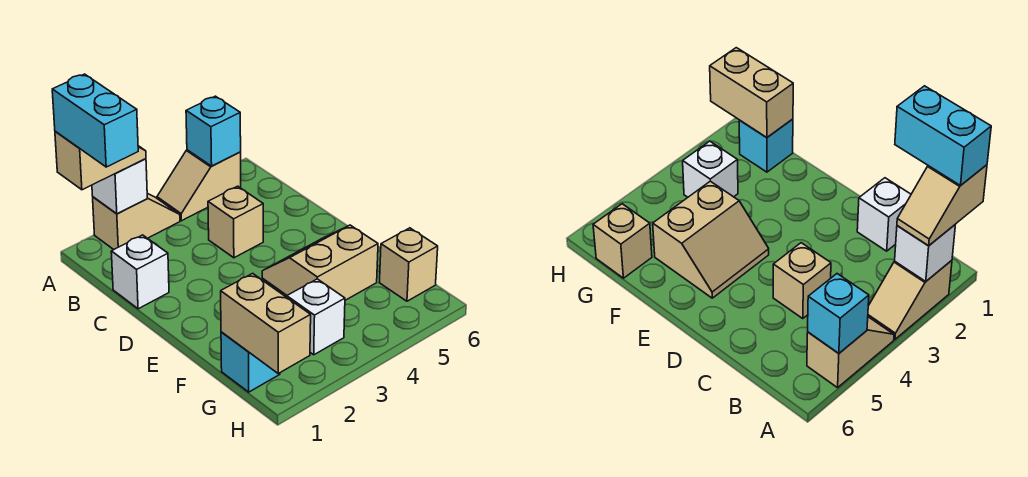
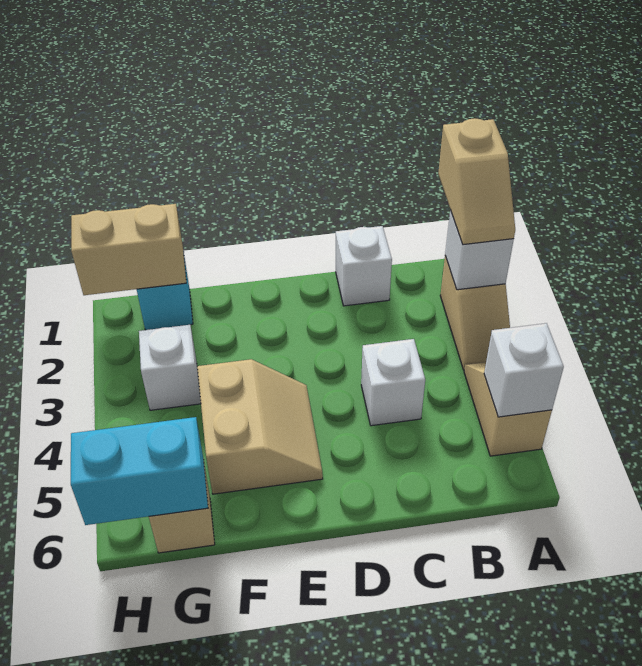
cyan brick A1:B1 level 4 -> cyan brick G6:H6 level 2
cyan brick A5 level 2 -> white brick A5 level 2
tan brick C4 level 1 -> white brick C4 level 1

